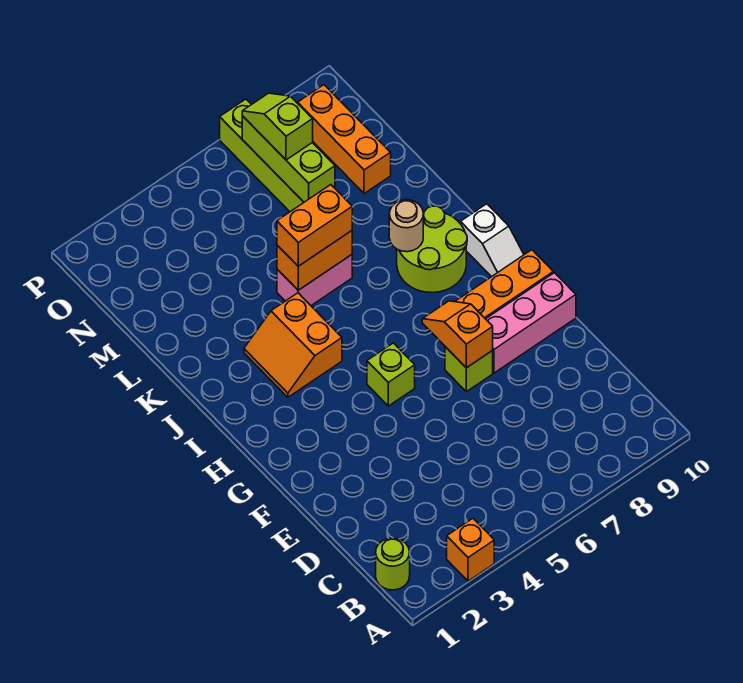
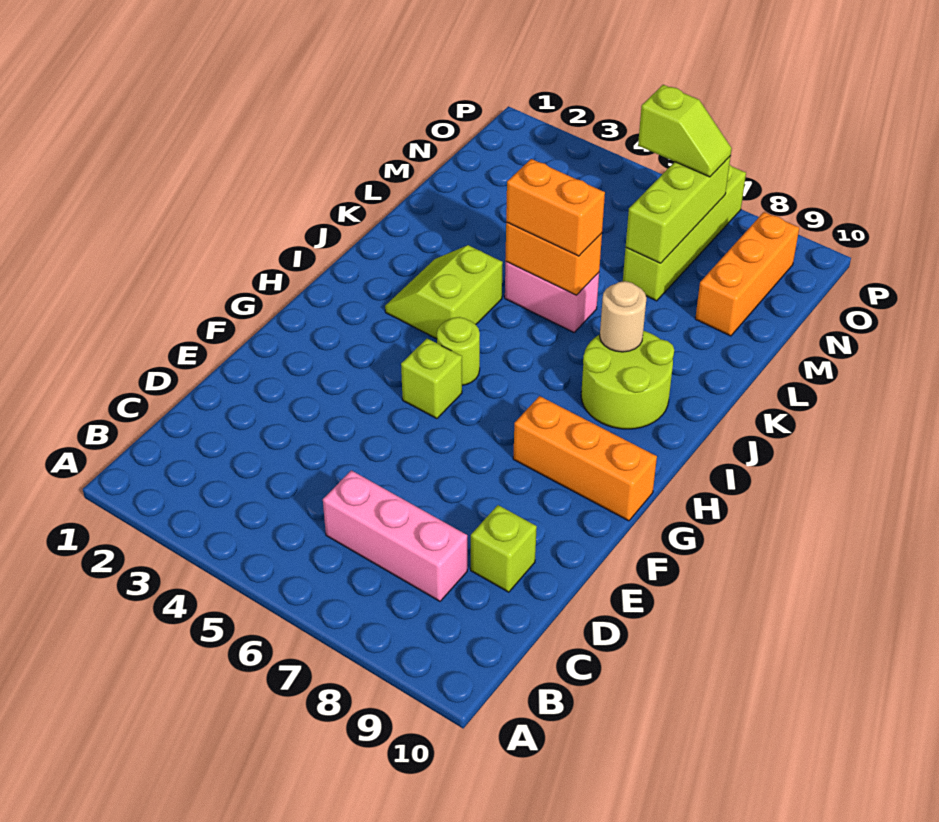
orange brick A3 level 1 -> none
lime round brick B1 level 1 -> lime round brick H5 level 1
lime brick F7 level 1 -> lime brick D9 level 1
orange slope F7:G7 level 2 top F -> none
pink brick F8:F10 level 1 -> pink brick C6:C8 level 1
white slope H10:I10 level 1 top I -> none
orange slope I3:J4 level 1 top 4 -> lime slope I3:J4 level 1 top 4
lime slope N7:O7 level 3 top N -> lime slope O6:O7 level 3 top 6

